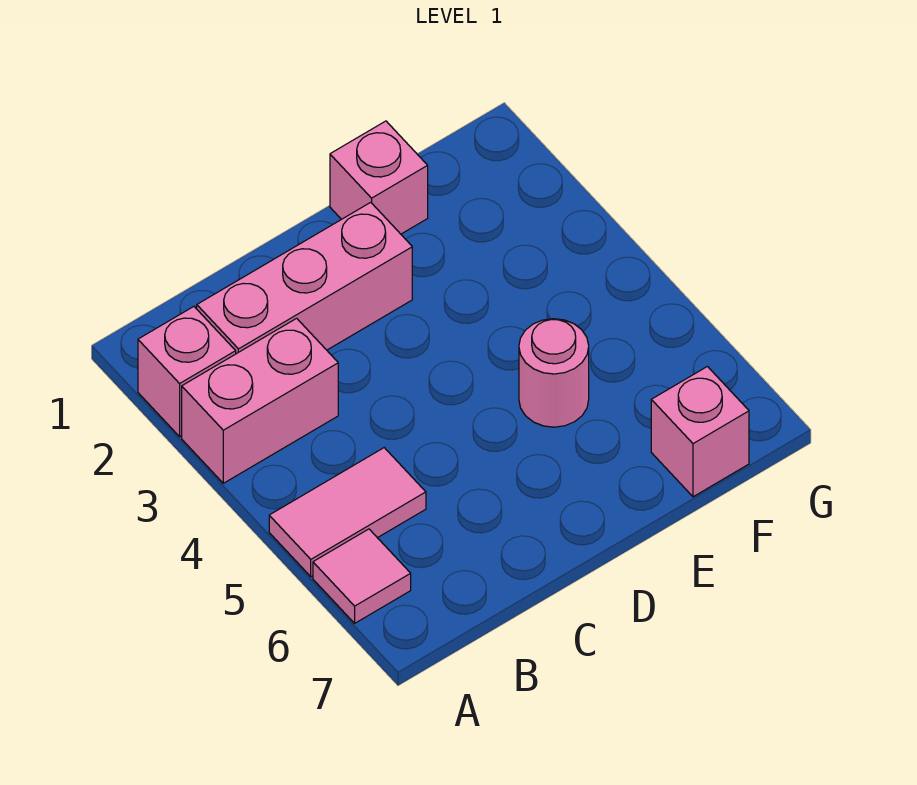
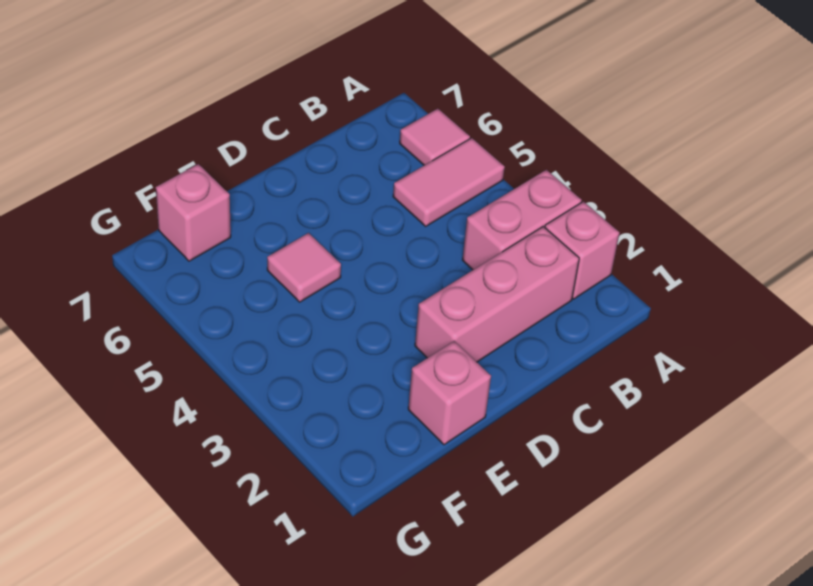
pink round brick E5 level 1 -> pink tile E5 level 1

